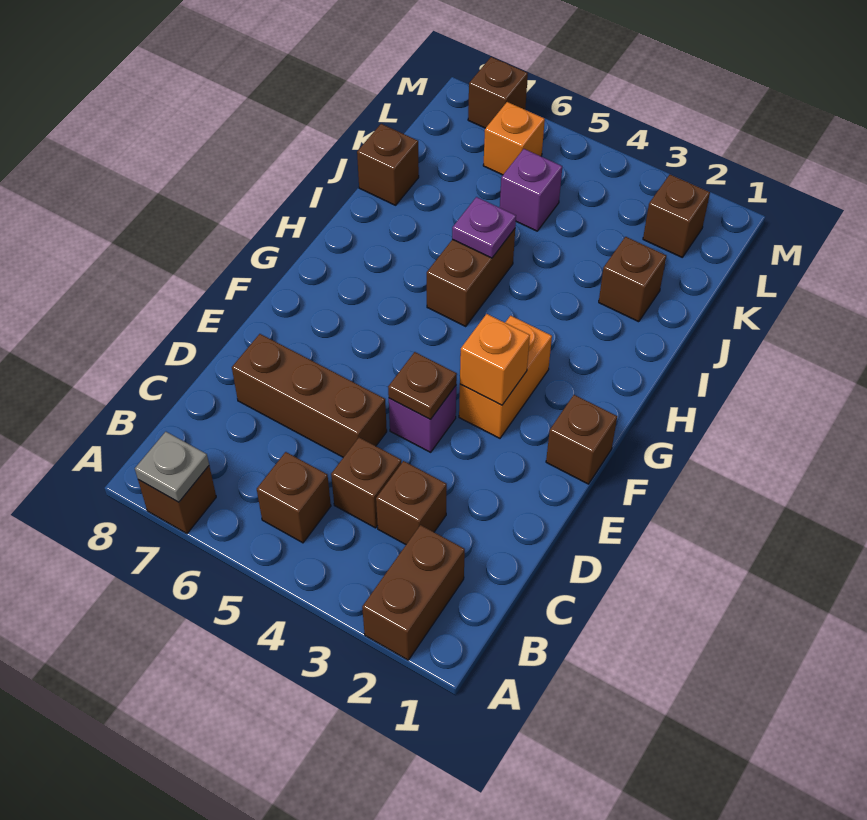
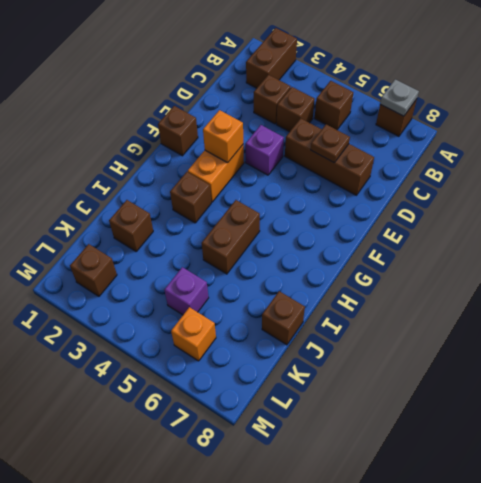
brown plate E4 level 2 -> brown plate D6 level 2
purple plate I5 level 2 -> none
brown brick M7 level 1 -> brown brick H3 level 1

